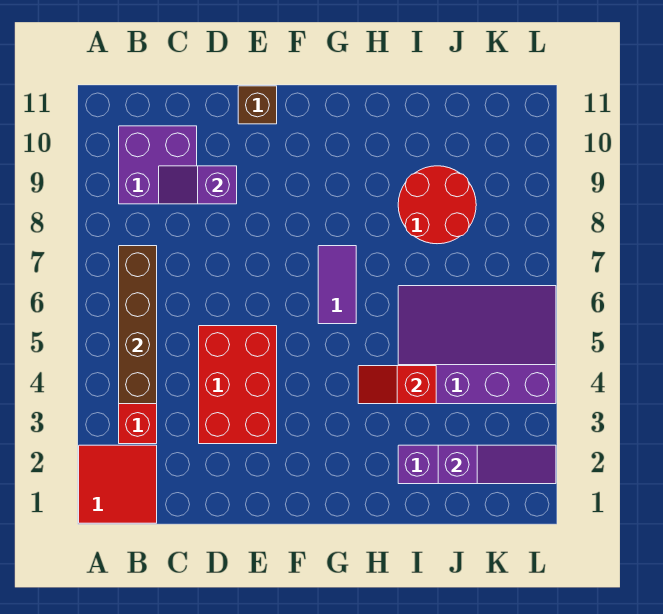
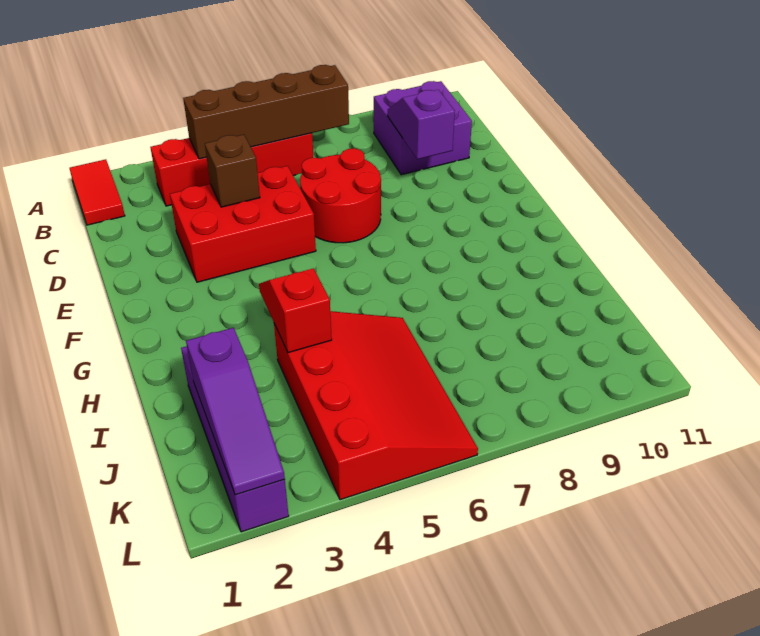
red tile A1:B2 level 1 -> red tile A1:B1 level 1
brown brick E11 level 1 -> brown brick D4 level 2
purple tile G6:G7 level 1 -> none
purple slope I4:L6 level 1 top 4 -> red slope I4:L6 level 1 top 4
red round brick I8:J9 level 1 -> red round brick D6:E7 level 1

